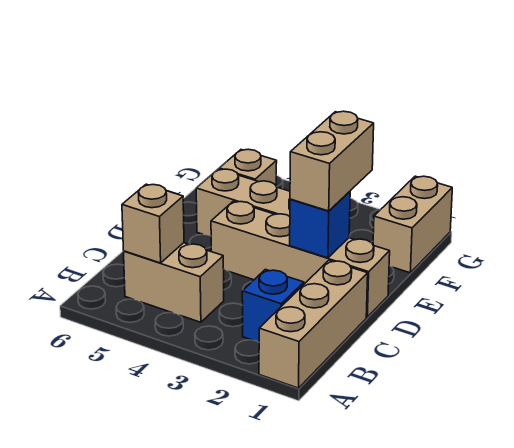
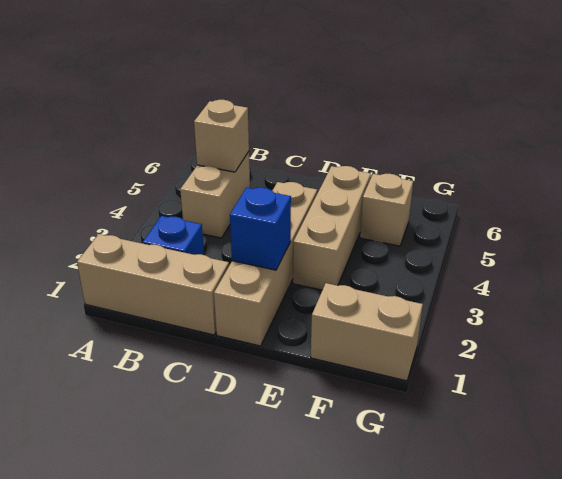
tan brick D2:E2 level 3 -> none

